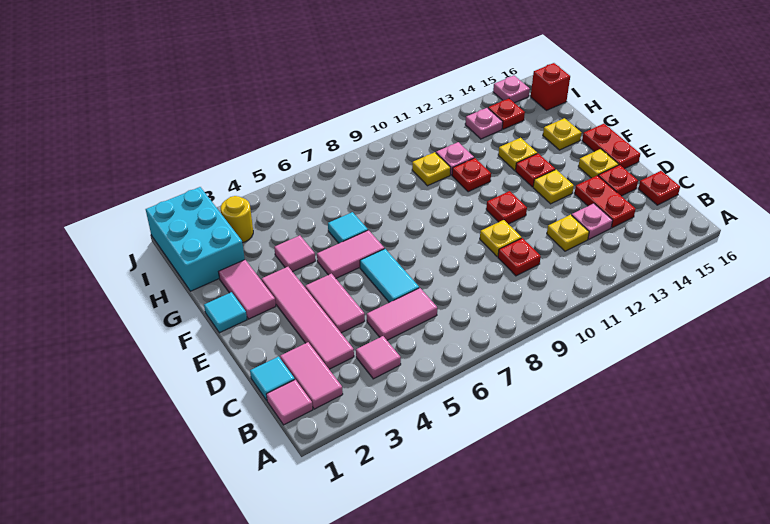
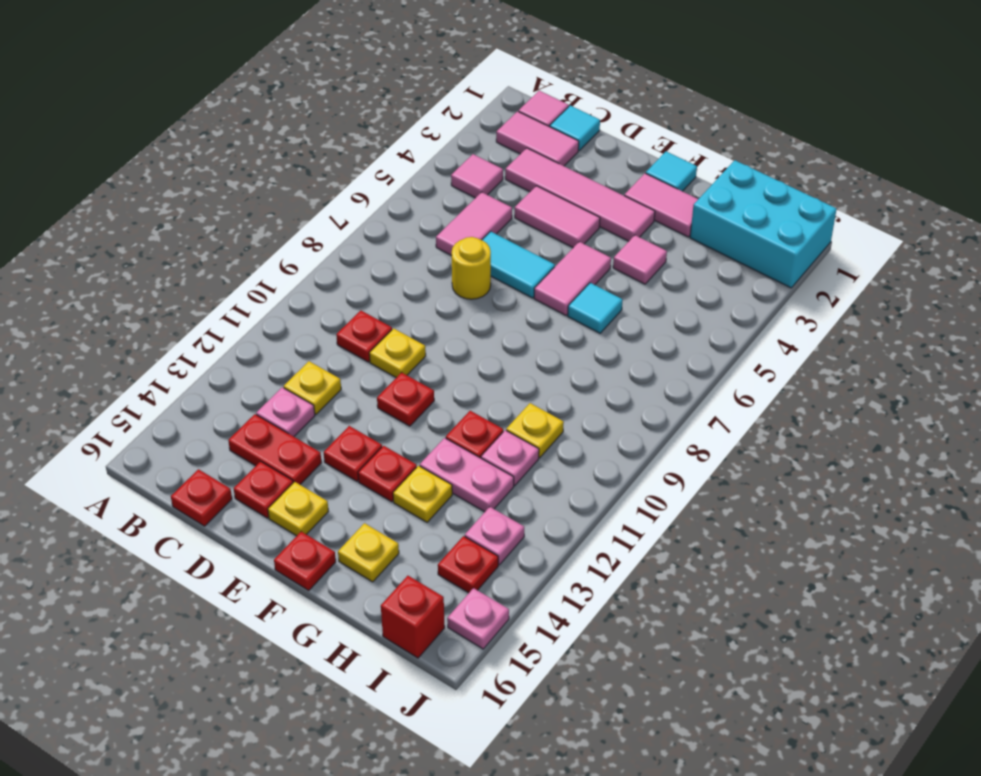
yellow plate E13 level 1 -> red plate E13 level 1
red plate E16:F16 level 1 -> red plate F16 level 1
none -> pink plate G12:H12 level 1
yellow round brick I3 level 1 -> yellow round brick D7 level 1

